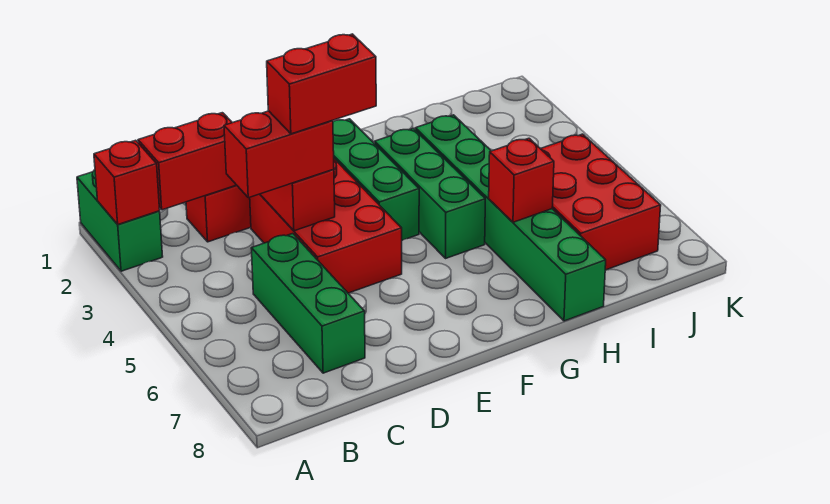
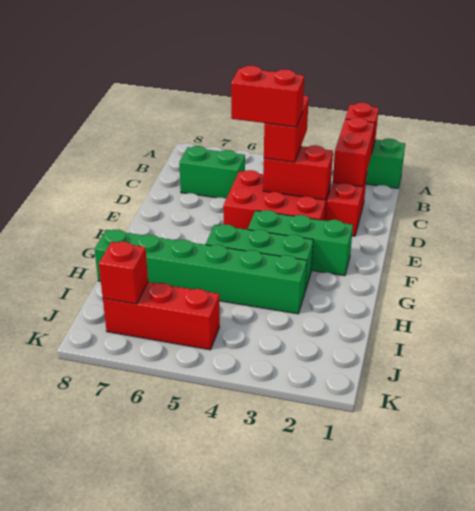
green brick C5:C7 level 1 -> green brick C6:C7 level 1
red brick D4:E4 level 4 -> red brick D4:D5 level 4
red brick H6 level 2 -> red brick J7 level 2
red brick I5:J7 level 1 -> red brick J5:J7 level 1

